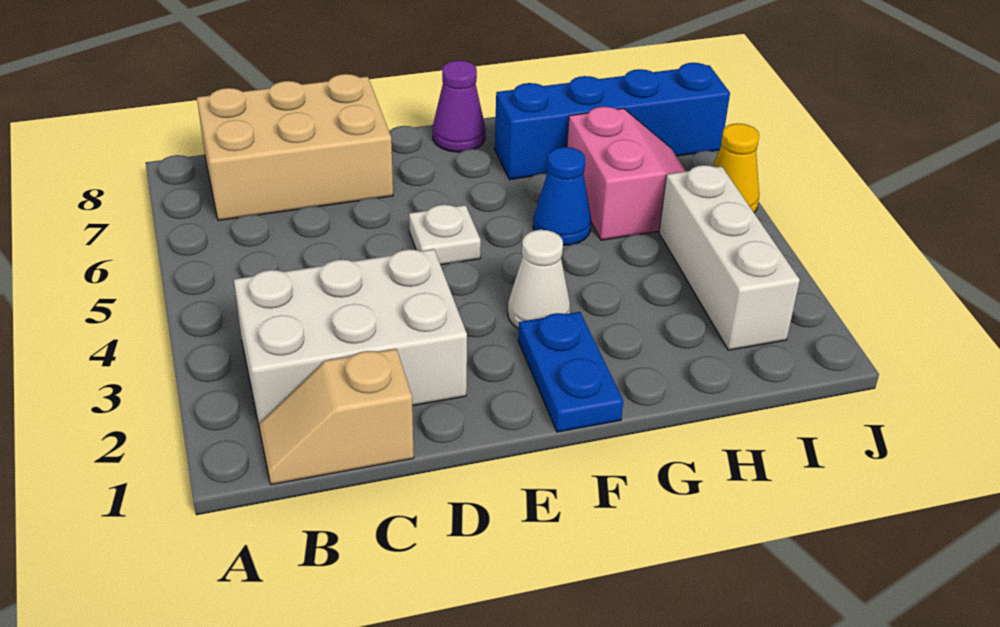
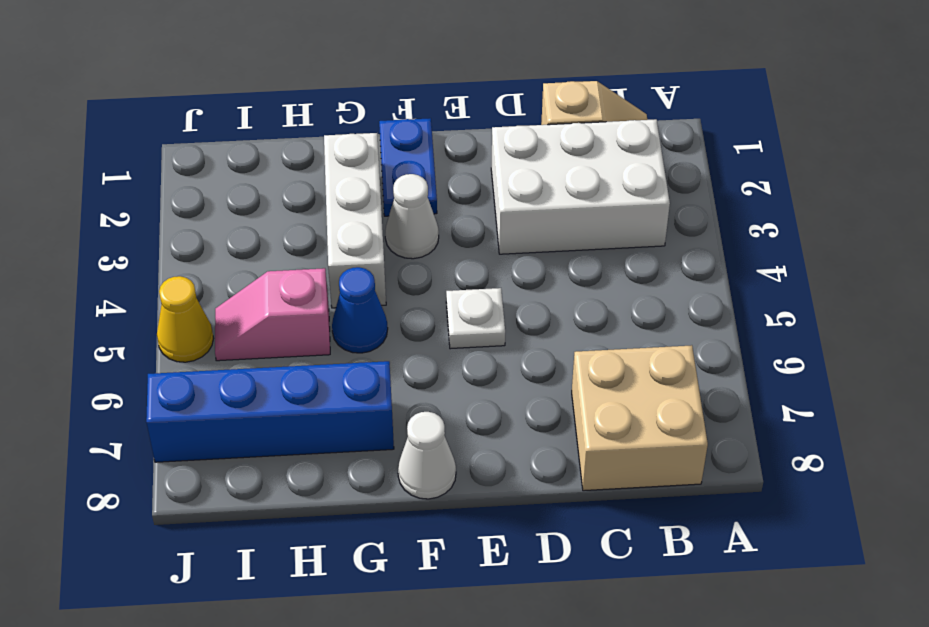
tan brick B7:D8 level 1 -> tan brick B7:C8 level 1
purple cone F8 level 1 -> white cone F8 level 1
pink slope H5:I6 level 1 top H -> pink slope H5:I5 level 1 top H
white brick I2:I4 level 1 -> white brick G2:G4 level 1

